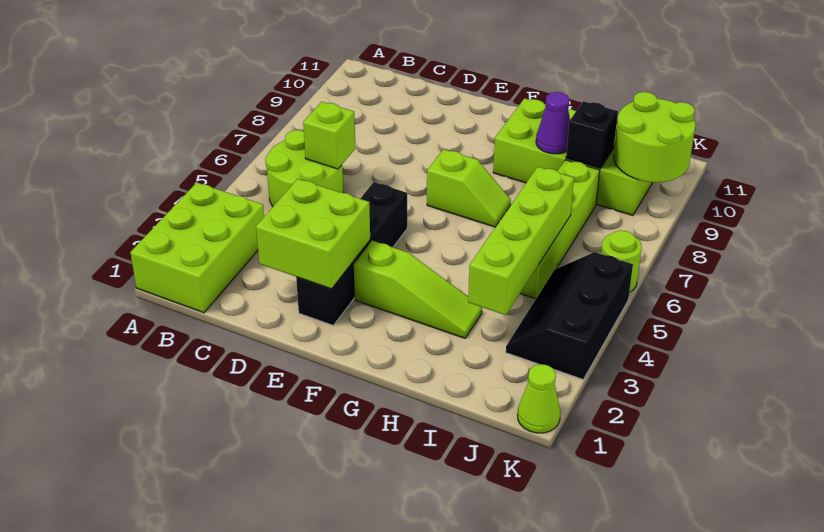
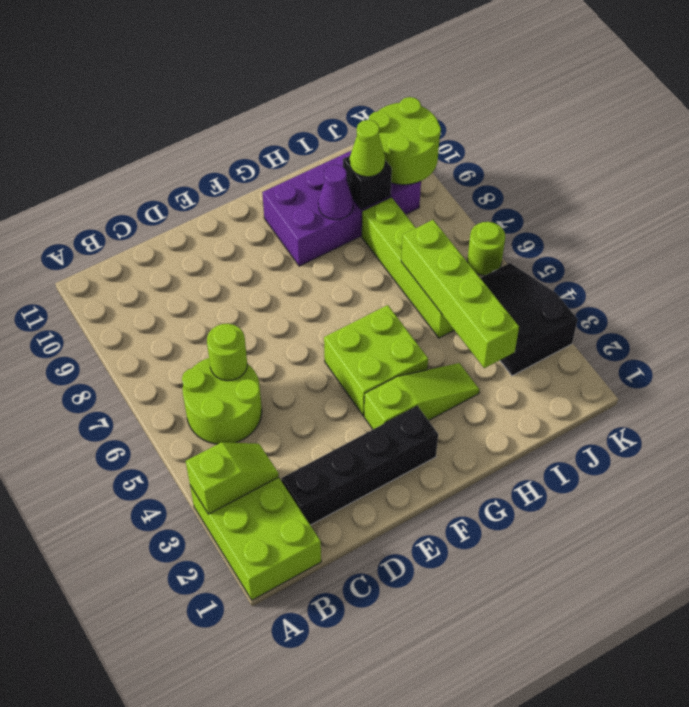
lime brick C6 level 2 -> lime round brick C6 level 2
lime brick D2:E3 level 2 -> lime brick F4:G5 level 1
black brick E2:E5 level 1 -> black brick C2:F2 level 1
lime slope F7:G7 level 1 top F -> lime slope A3:B3 level 2 top A
lime brick G9:J10 level 1 -> purple brick G9:J10 level 1
black slope J3:K5 level 1 top K -> black slope J3:K5 level 1 top 3
lime cone K1 level 1 -> lime cone I9 level 3

